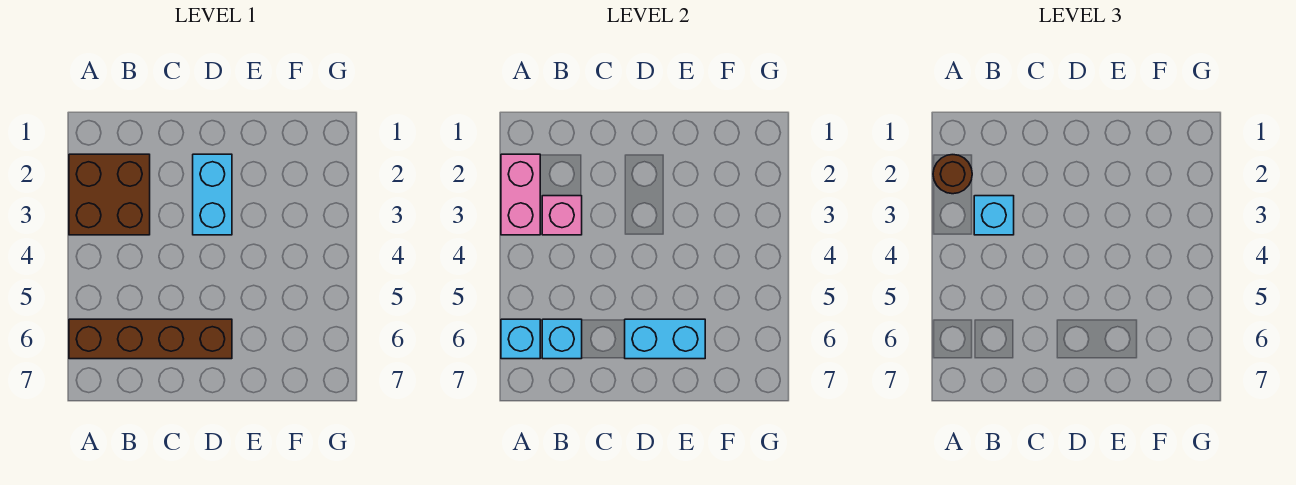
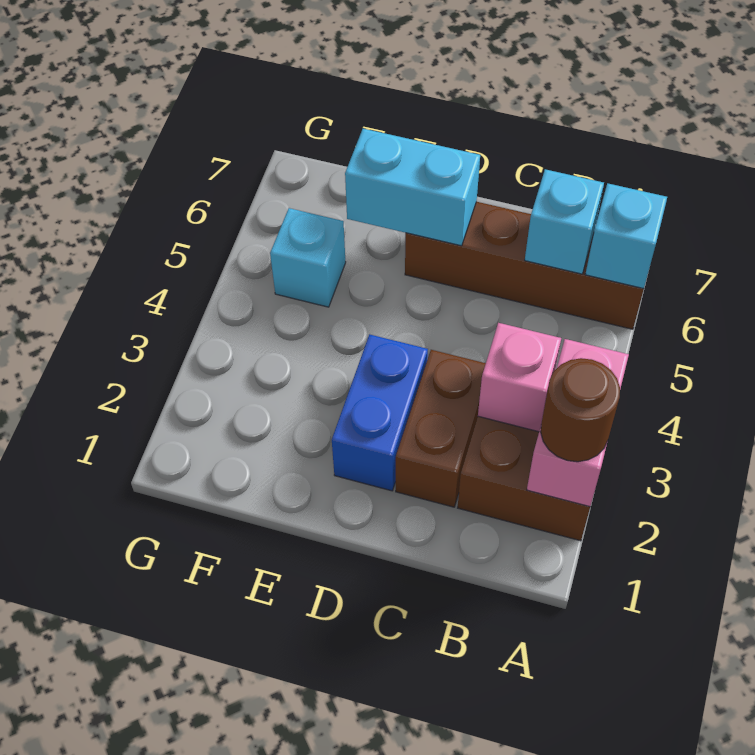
cyan brick B3 level 3 -> cyan brick F5 level 1
none -> brown brick C2:C3 level 1
cyan brick D2:D3 level 1 -> blue brick D2:D3 level 1

